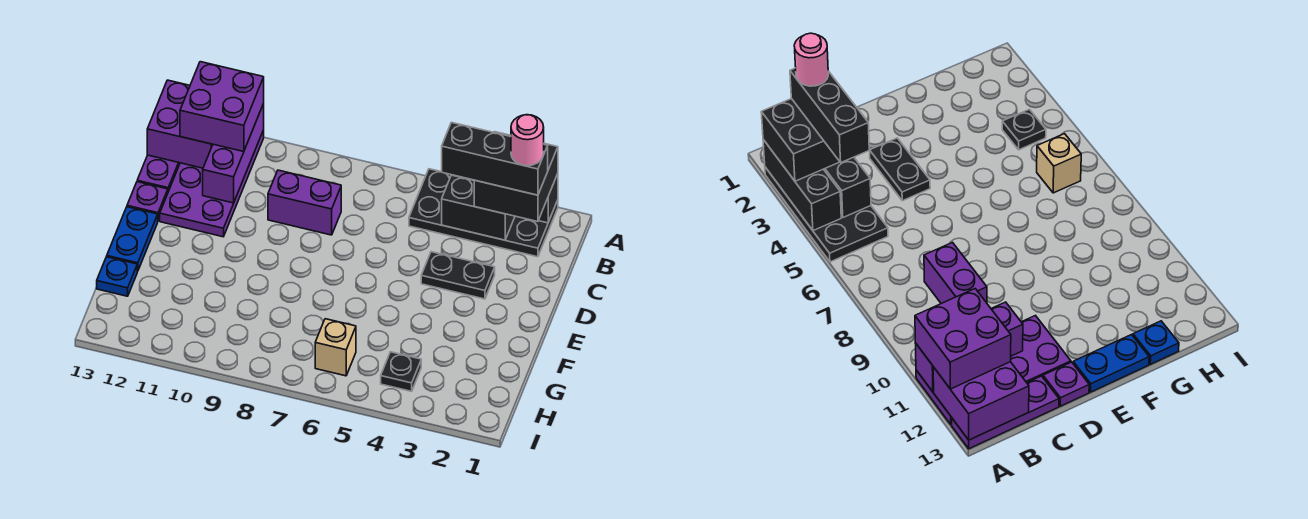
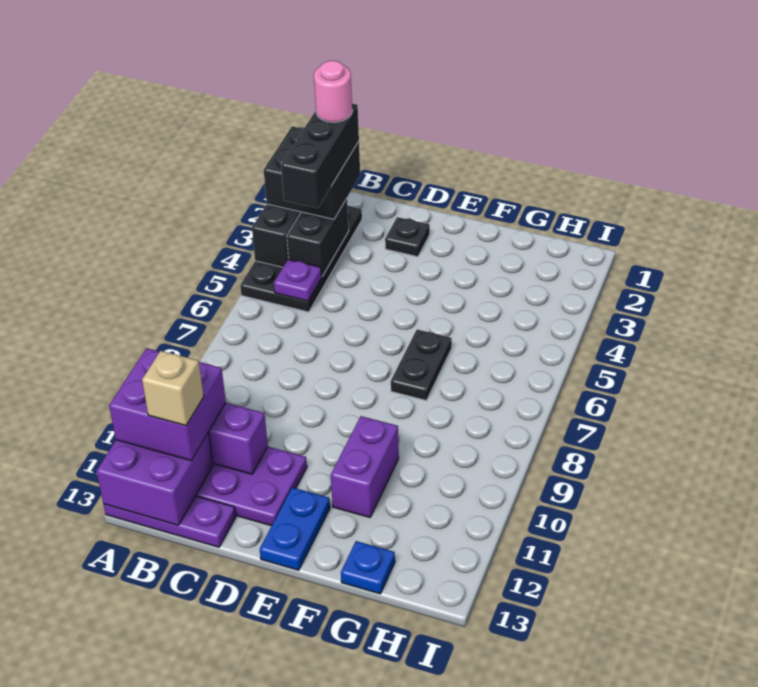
purple brick C8:C9 level 1 -> purple brick F10:F11 level 1
black plate D3:D4 level 1 -> black plate F6:F7 level 1
purple plate D13 level 1 -> purple plate B5 level 2
blue plate E13:F13 level 1 -> blue plate E12:E13 level 1
black plate H4 level 1 -> black plate D2 level 1
tan brick H6 level 1 -> tan brick B12 level 4

